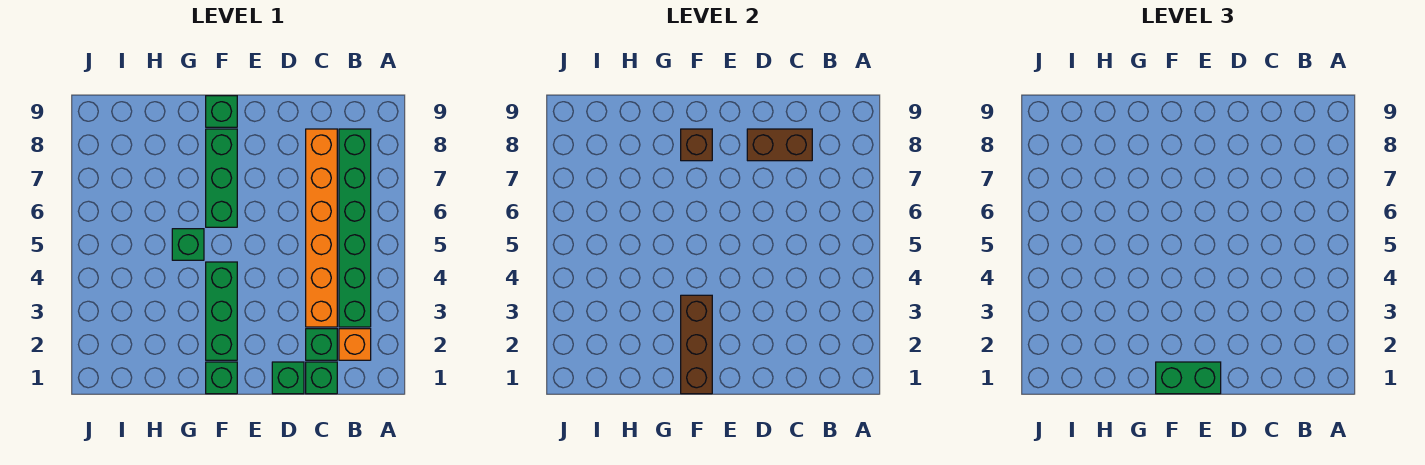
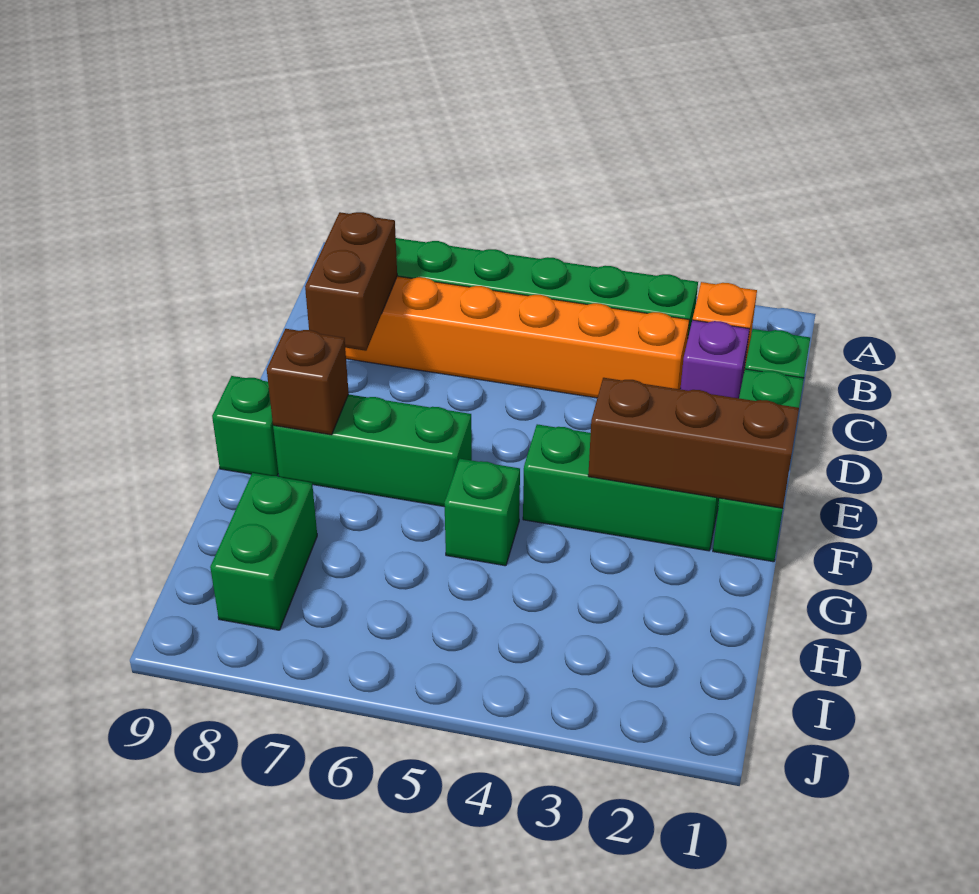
green brick C2 level 1 -> purple brick C2 level 1
green brick E1:F1 level 3 -> green brick H8:I8 level 1

